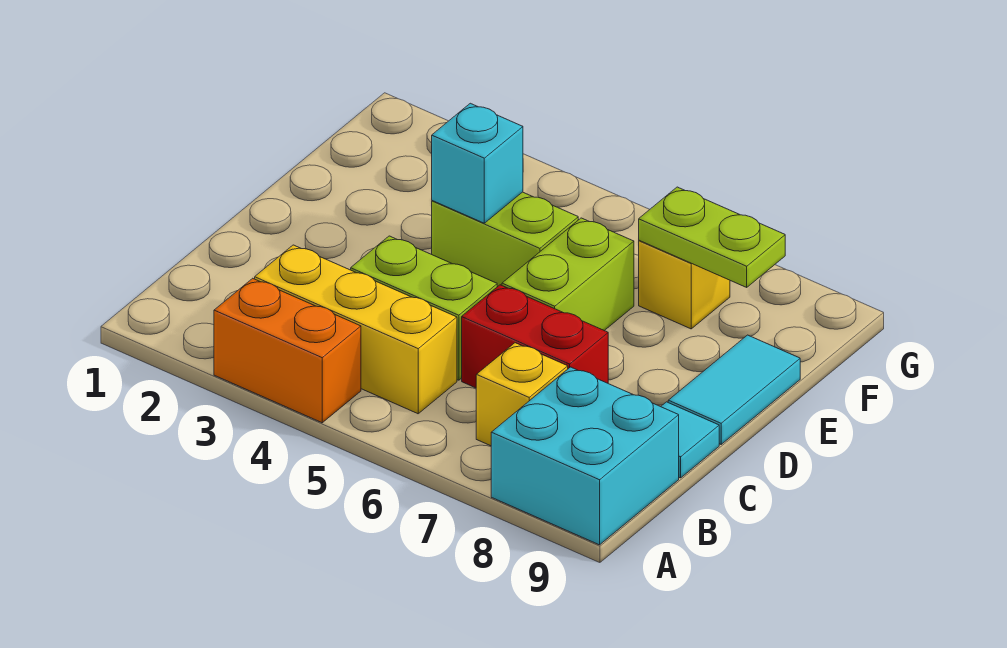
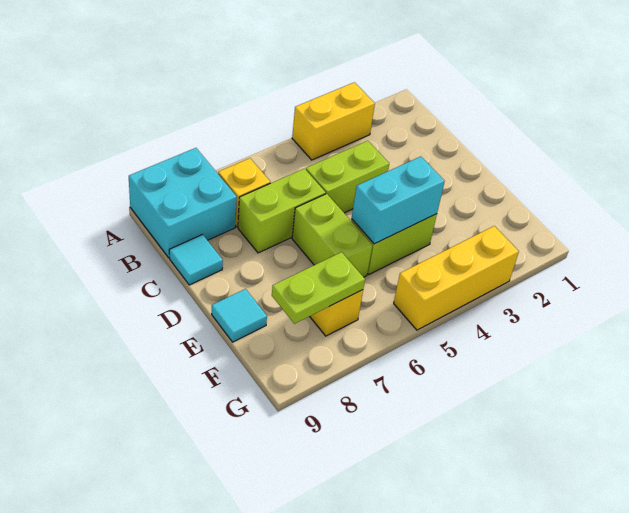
orange brick A3:A4 level 1 -> yellow brick A3:A4 level 1
yellow brick B3:B5 level 1 -> yellow brick G3:G5 level 1
red brick C6:C7 level 1 -> lime brick C6:C7 level 1
cyan tile D9:E9 level 1 -> cyan tile E9 level 1
cyan brick E4 level 2 -> cyan brick E4:E5 level 2

